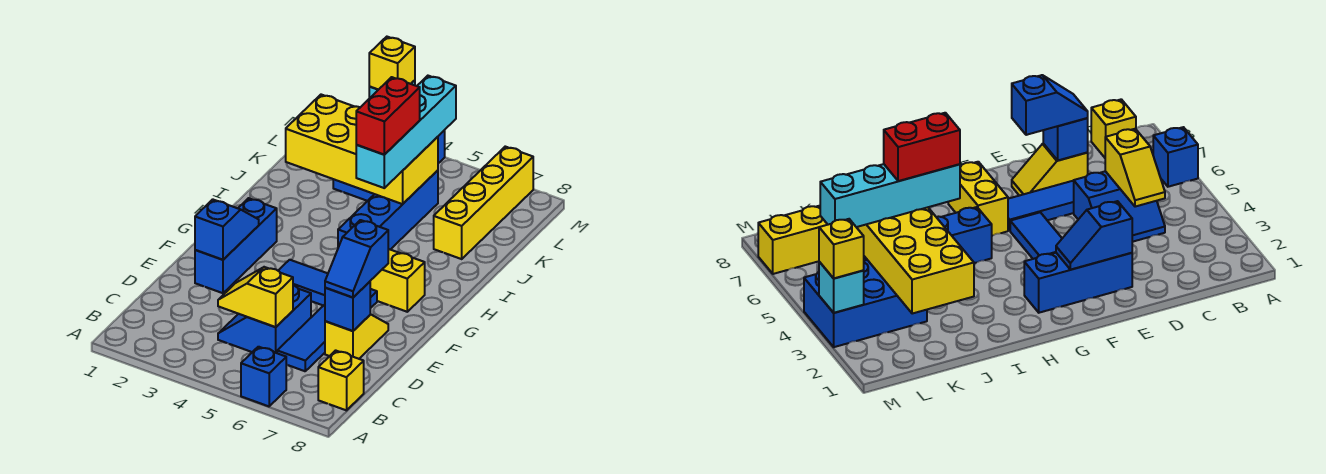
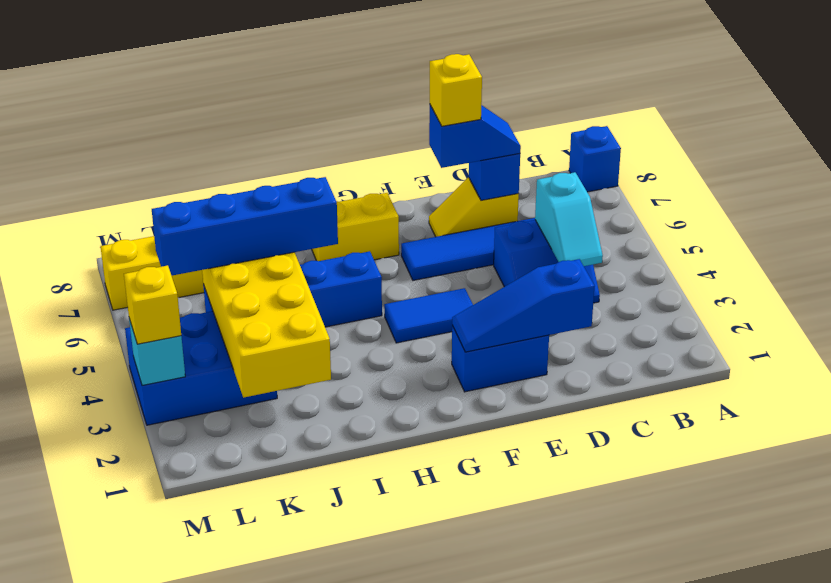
blue brick A6 level 1 -> blue brick A8 level 1
yellow brick B8 level 1 -> yellow brick E7 level 4
yellow slope C4:C5 level 2 top 5 -> cyan slope C4:C5 level 2 top 5
blue brick E2:G2 level 1 -> blue brick E2:F2 level 1
blue slope E2:F2 level 2 top E -> blue slope D2:F2 level 2 top D
blue tile F4:F5 level 1 -> blue tile F4:G4 level 1
yellow brick G6:G7 level 1 -> yellow brick G7:H7 level 1
cyan brick I5:L5 level 3 -> blue brick I5:L5 level 3
red brick I5:J5 level 4 -> none

